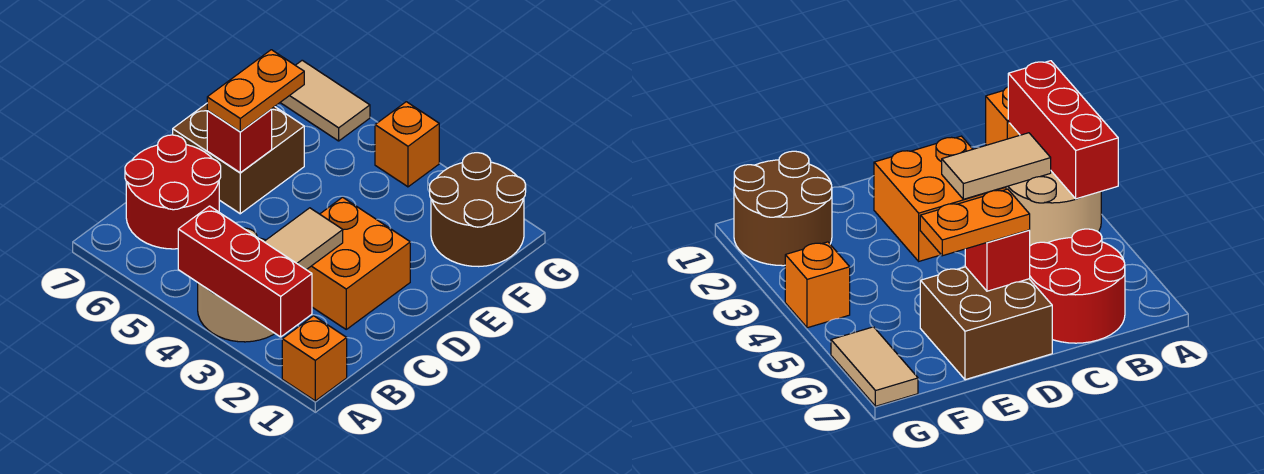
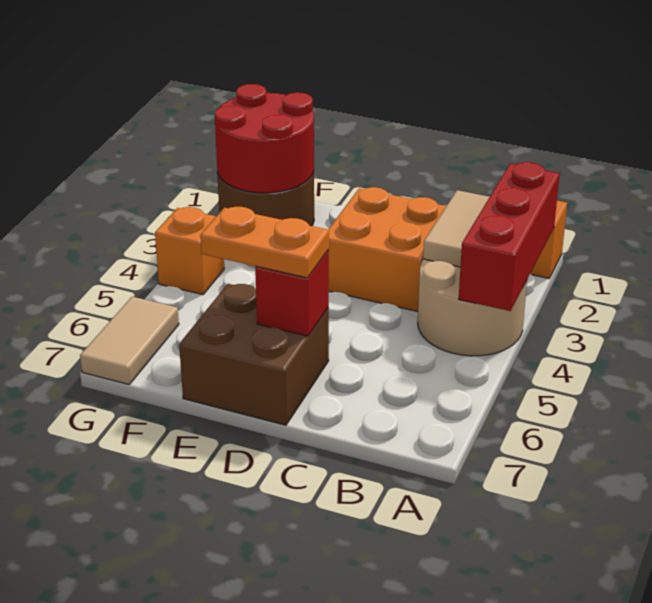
tan tile B3:C3 level 2 -> tan tile B2:B3 level 2
red round brick B6:C7 level 1 -> red round brick F1:G2 level 2

